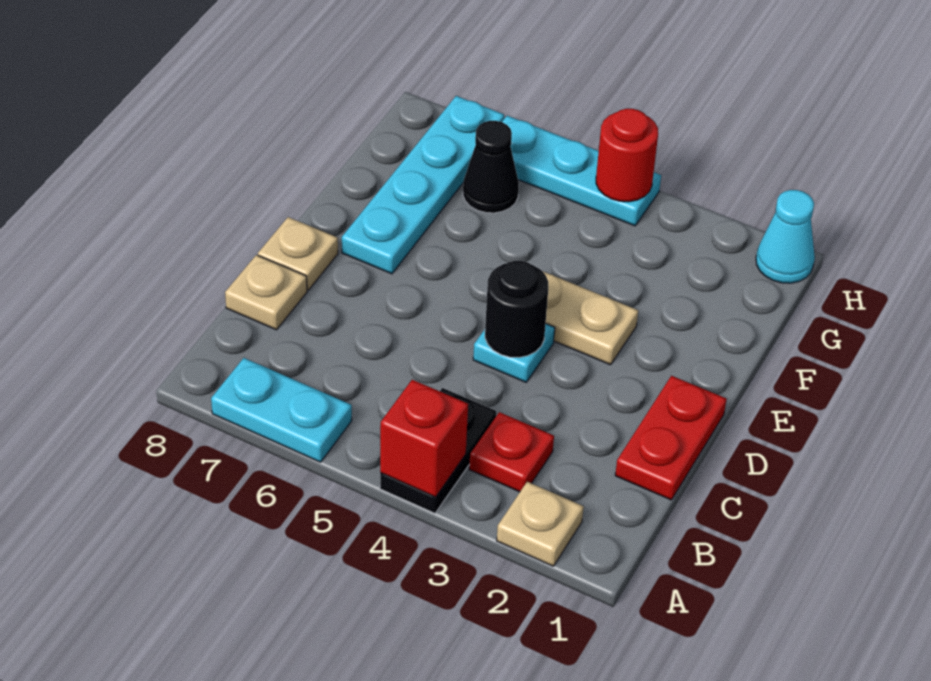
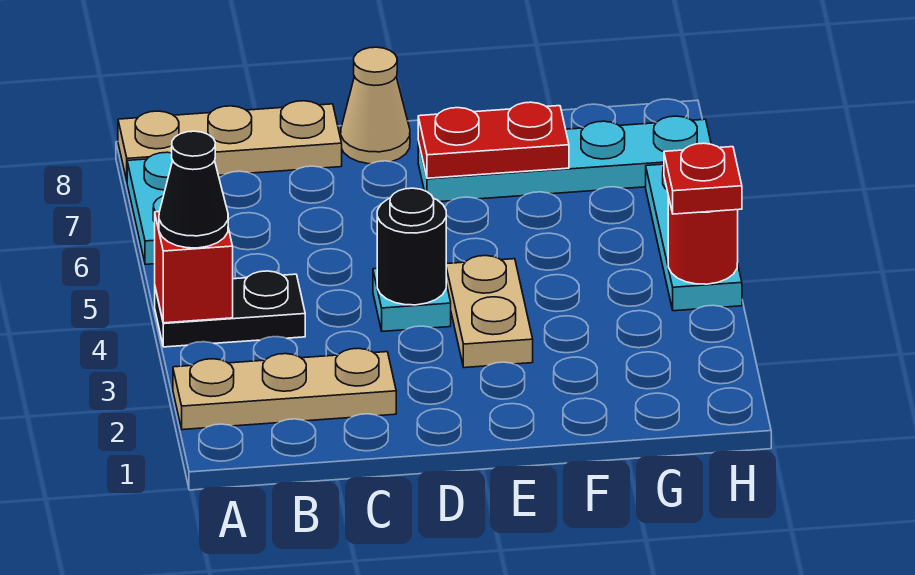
tan plate A2 level 1 -> tan plate A2:C2 level 1
red plate B3 level 1 -> red plate H4 level 3
red plate C1:D1 level 1 -> red plate E7:F7 level 2
tan plate C8 level 1 -> tan plate A8:C8 level 1
tan plate D8 level 1 -> tan cone D8 level 1
black cone G6 level 1 -> black cone A4 level 3
cyan cone H1 level 1 -> none

